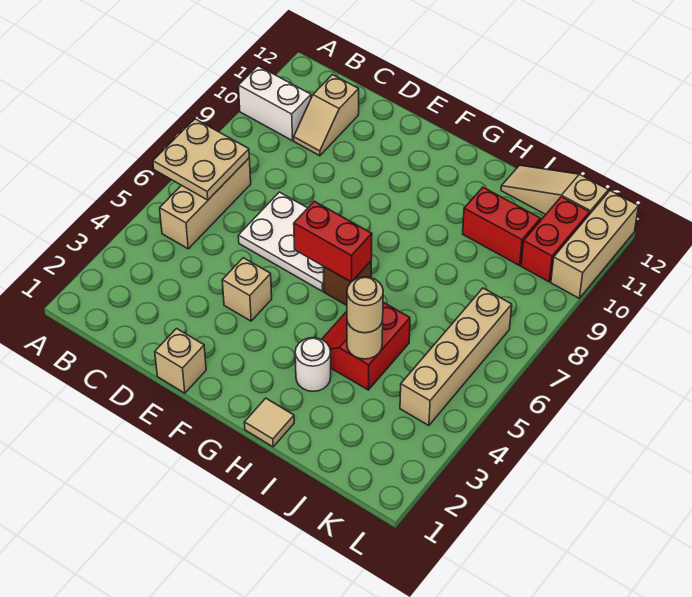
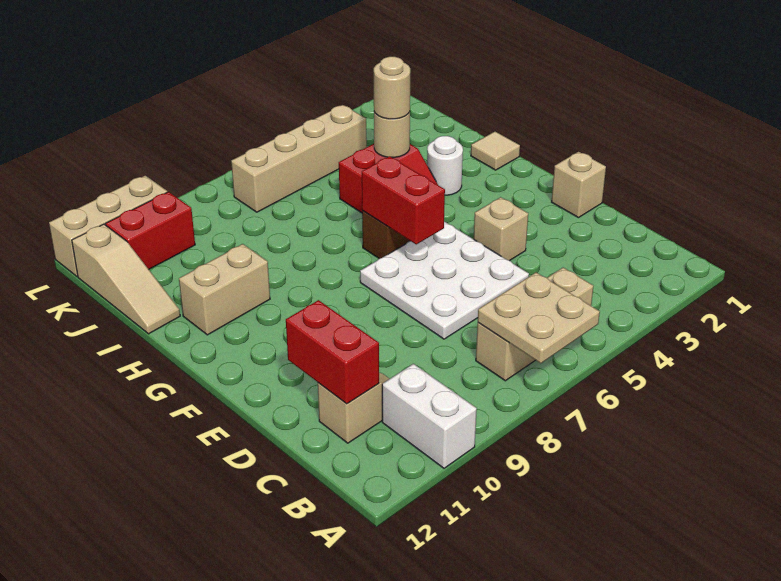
white plate D6:F7 level 1 -> white plate D5:F7 level 1
none -> tan brick H10:H11 level 1
red brick I10:J10 level 1 -> red brick C11:D11 level 2

